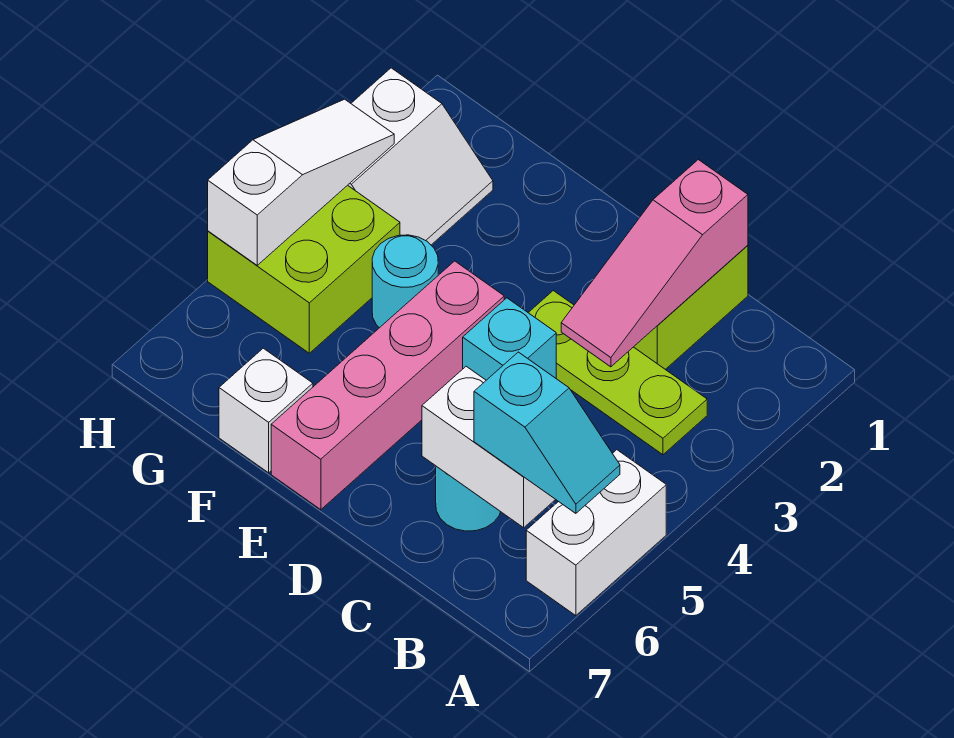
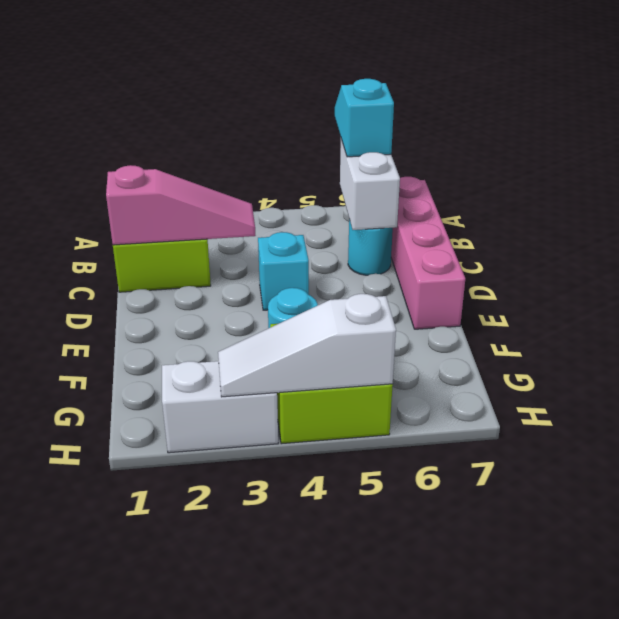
white brick A5:A6 level 1 -> none
lime plate B3:D3 level 1 -> none
pink brick E4:E7 level 1 -> pink brick B7:E7 level 1
white brick F7 level 1 -> none

